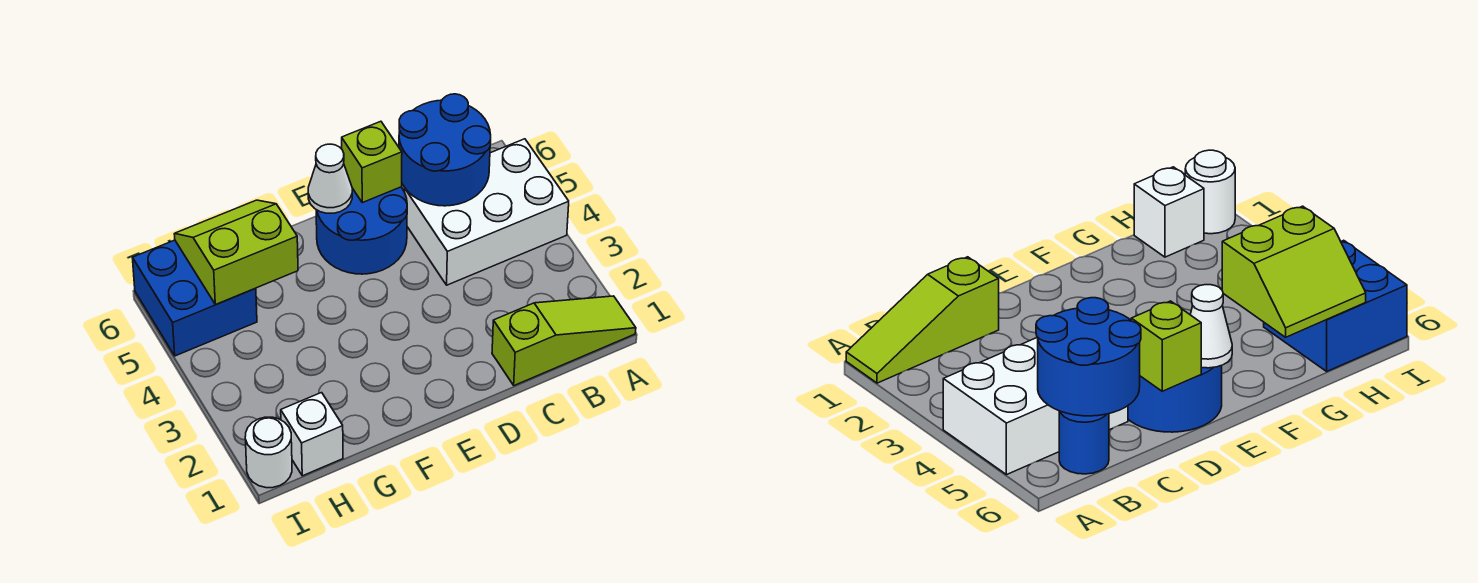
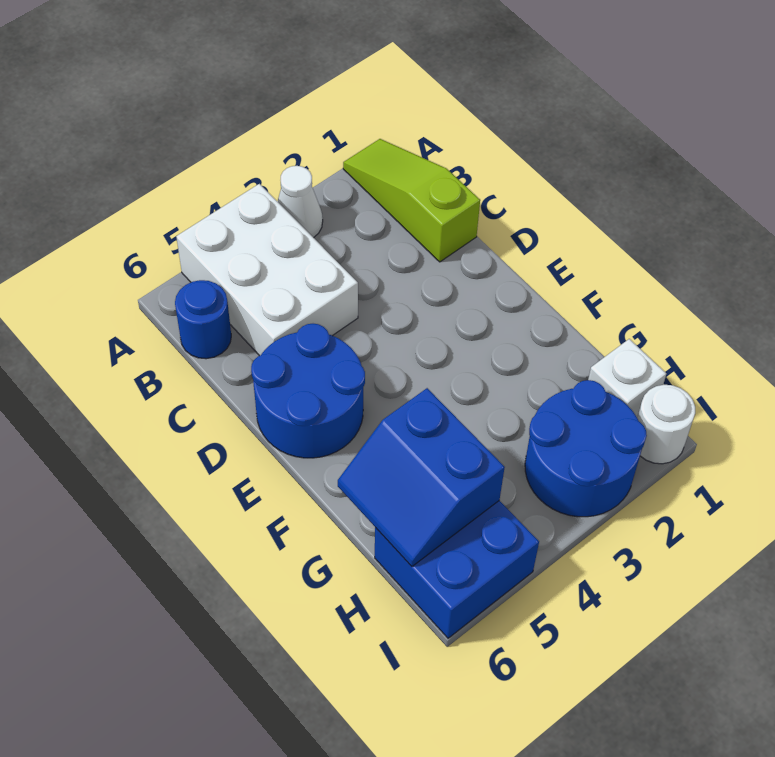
blue round brick B5:C6 level 2 -> blue round brick H2:I3 level 1
lime brick D6 level 2 -> none
white cone E6 level 2 -> white cone A3 level 1
lime slope G5:H6 level 2 top 5 -> blue slope G5:H6 level 2 top 5

